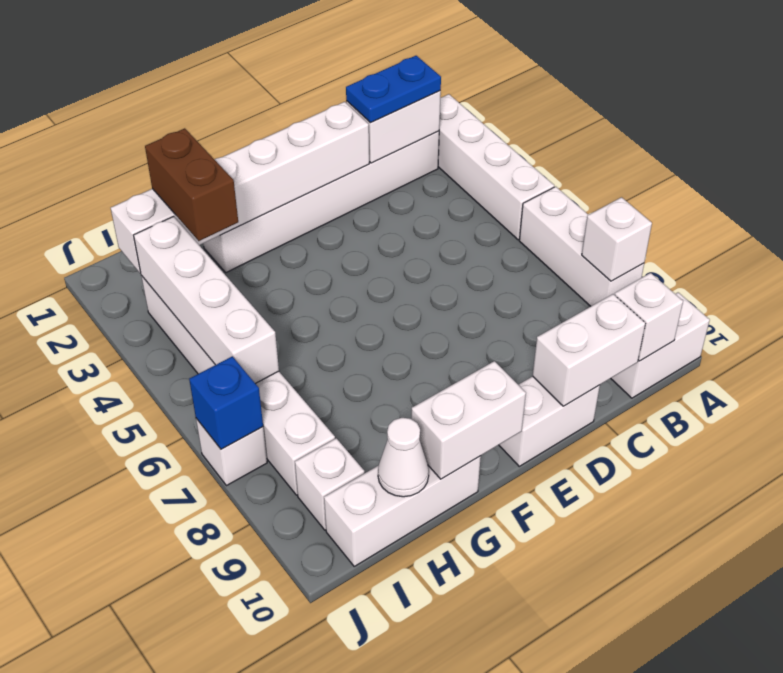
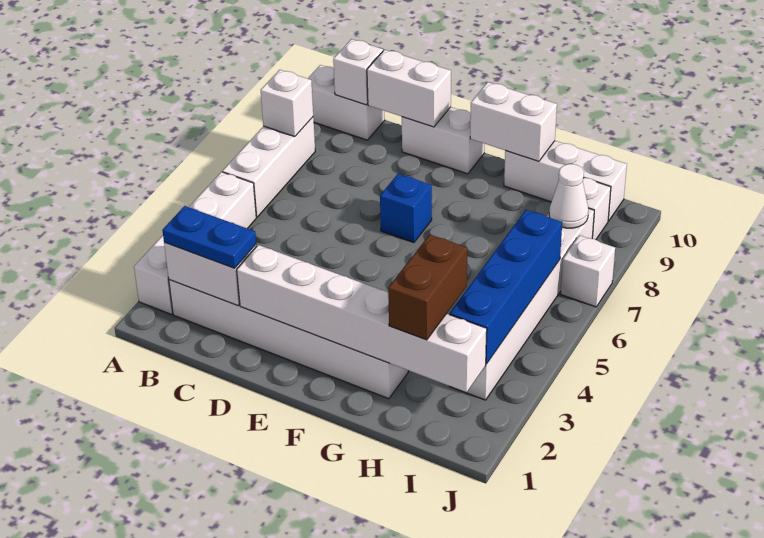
white cone H10 level 2 -> white cone I8 level 2
white brick I3:I6 level 2 -> blue brick I3:I6 level 2
blue brick J7 level 2 -> blue brick E7 level 1

